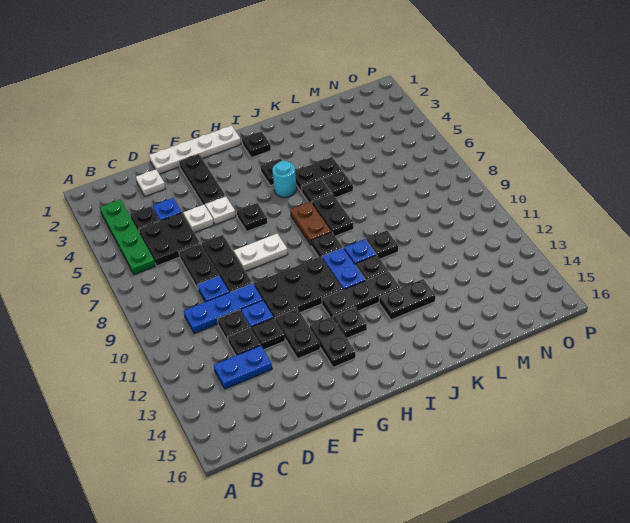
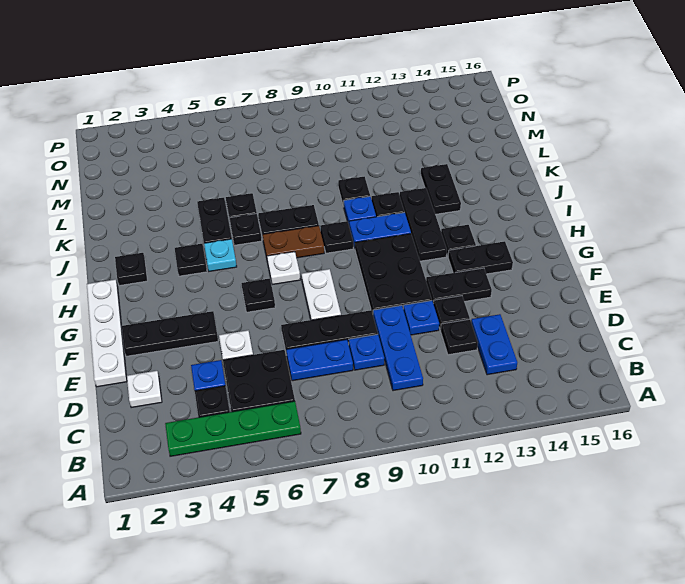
black plate D7:D8 level 1 -> blue plate D7:D8 level 1
black plate D11 level 1 -> none
white plate F5 level 1 -> white plate H7 level 1
cyan round brick I5 level 1 -> cyan plate I5 level 1

